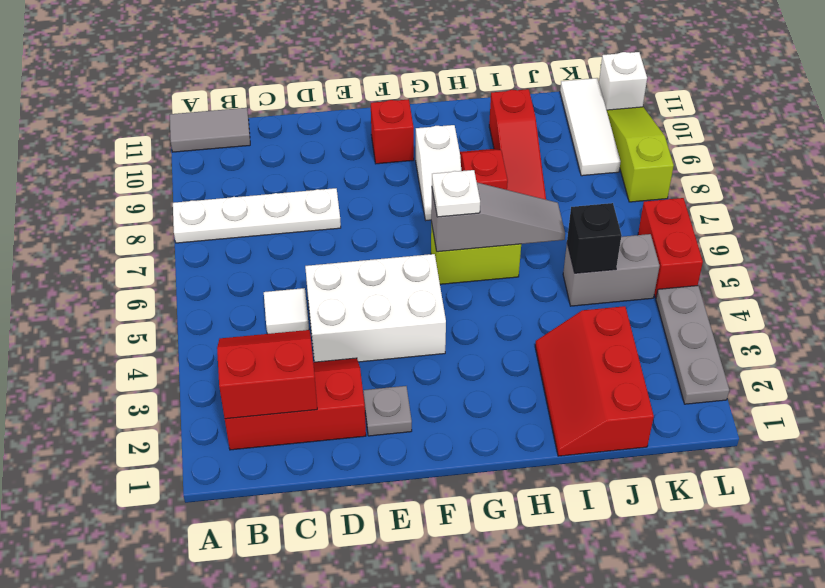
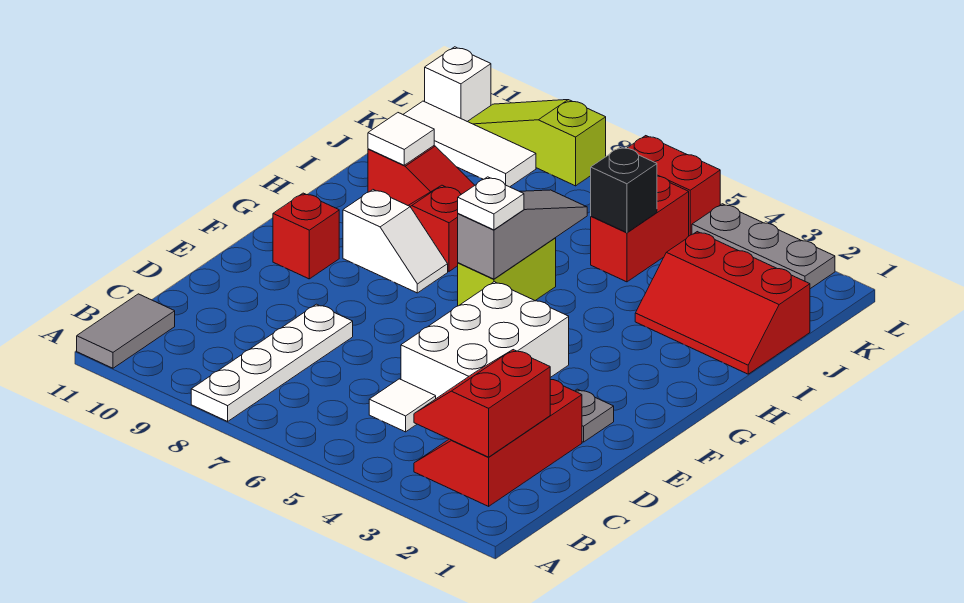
none -> white tile I10 level 2
grey brick J5:K5 level 1 -> red brick J5:K5 level 1

